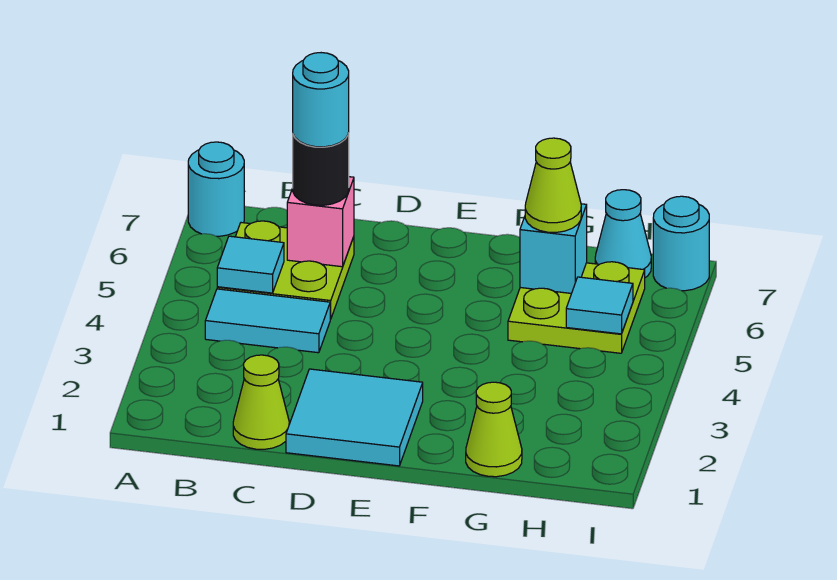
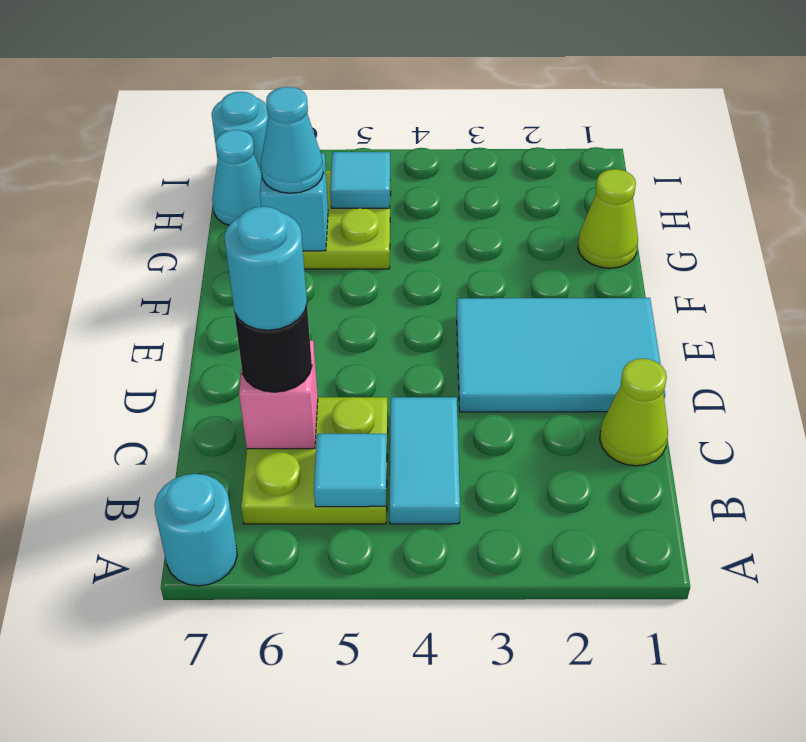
cyan tile D1:E2 level 1 -> cyan tile D1:E3 level 1
lime cone G6 level 3 -> cyan cone G6 level 3

